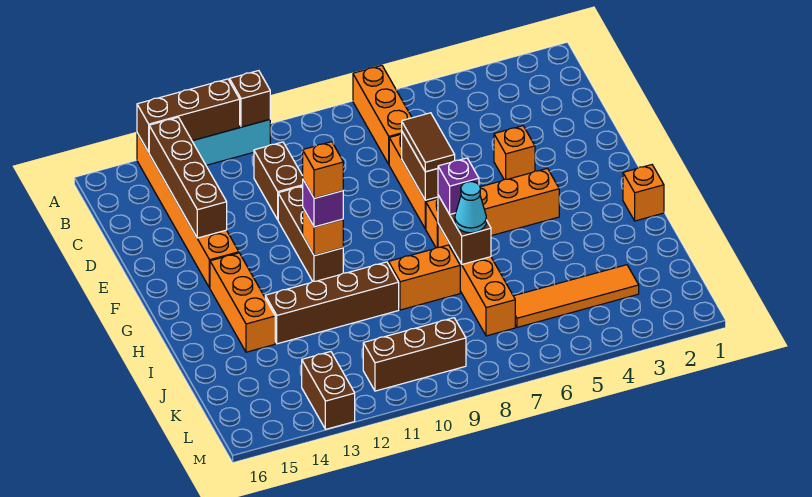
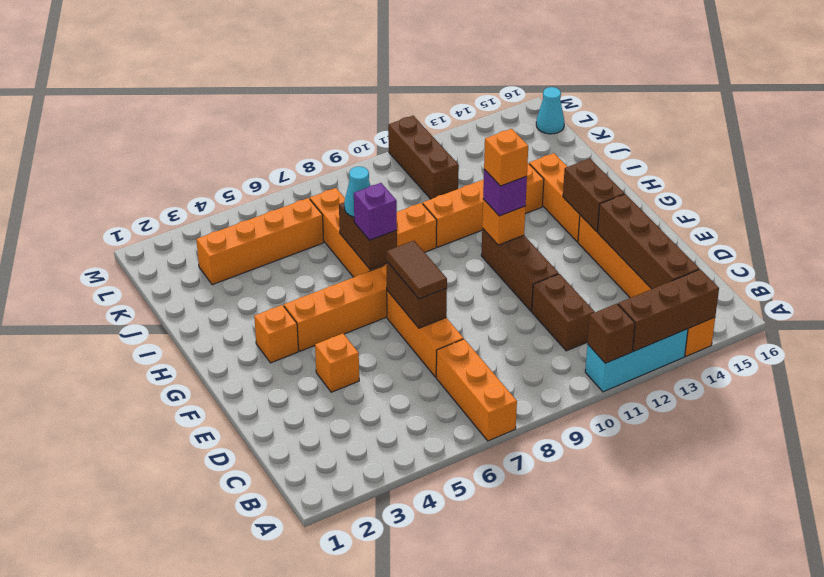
orange brick H1 level 1 -> orange brick G3 level 1
brown brick I10:I13 level 1 -> orange brick I10:I13 level 1
orange tile K3:K6 level 1 -> orange brick K3:K6 level 1
brown brick L9:L11 level 1 -> brown brick K11:M11 level 1
brown brick L13:M13 level 1 -> brown brick F14:G14 level 2
none -> cyan cone L16 level 1

